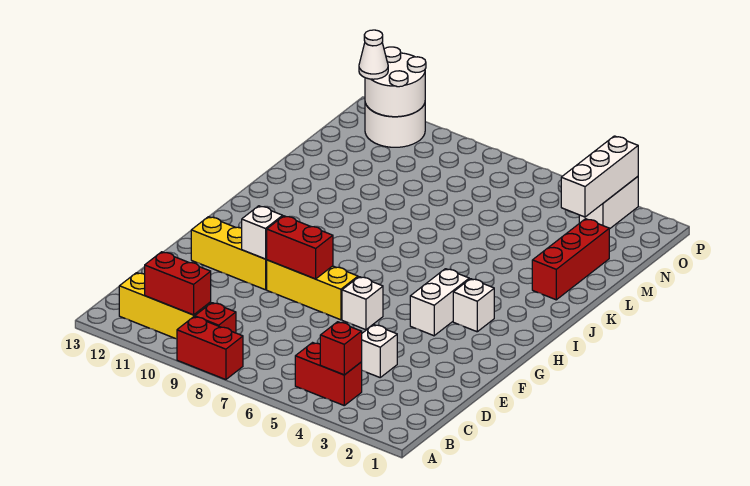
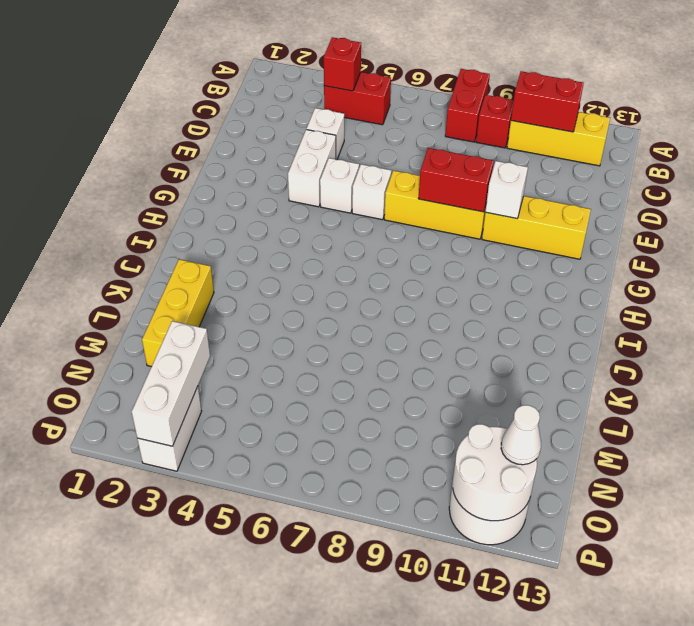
red brick A8:A9 level 1 -> red brick A8:B8 level 1
white brick G4:H4 level 1 -> white brick E4:F4 level 1
white brick H3 level 1 -> white brick F5 level 1
red brick K2:M2 level 1 -> yellow brick K2:M2 level 1

